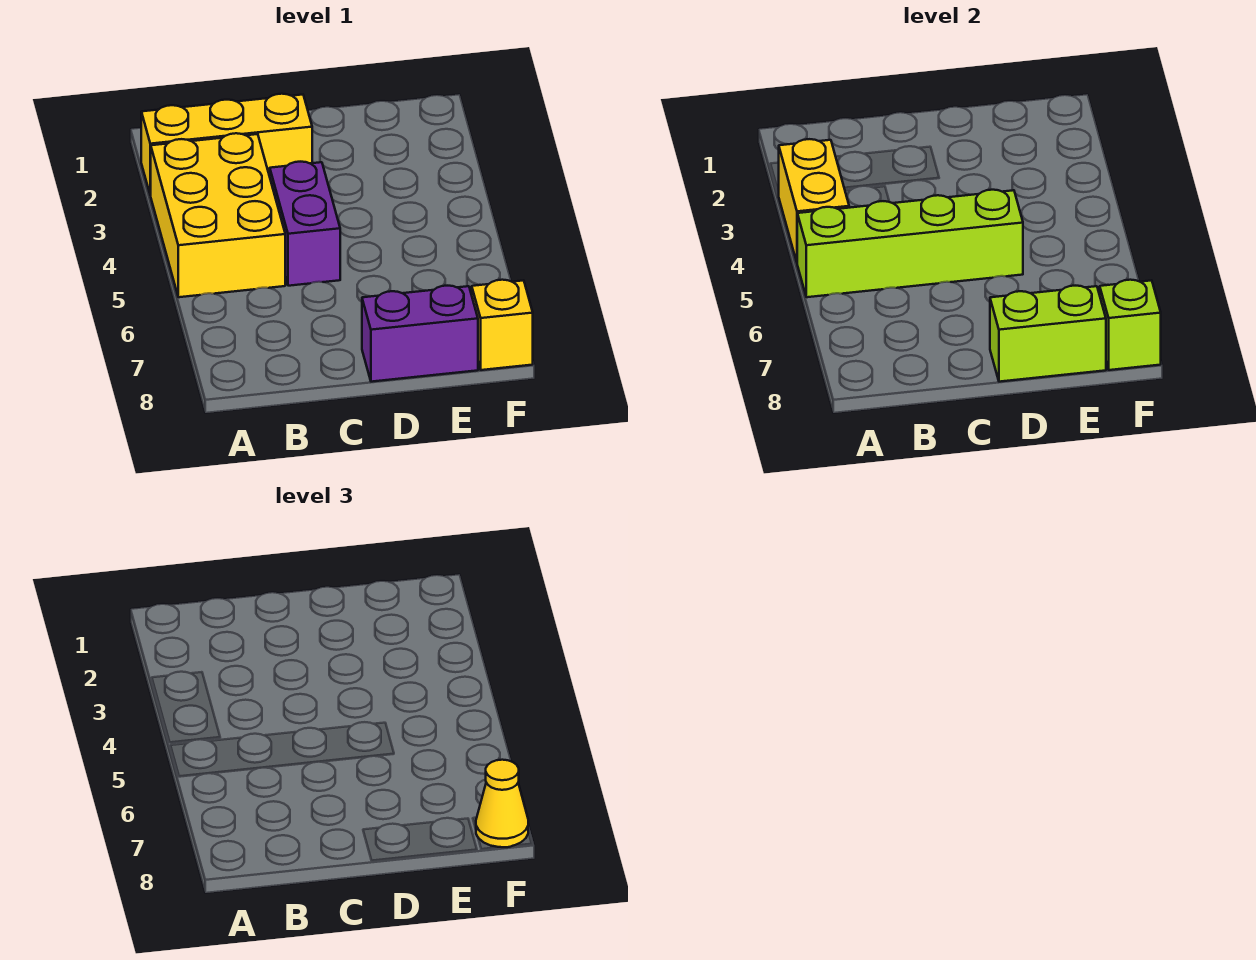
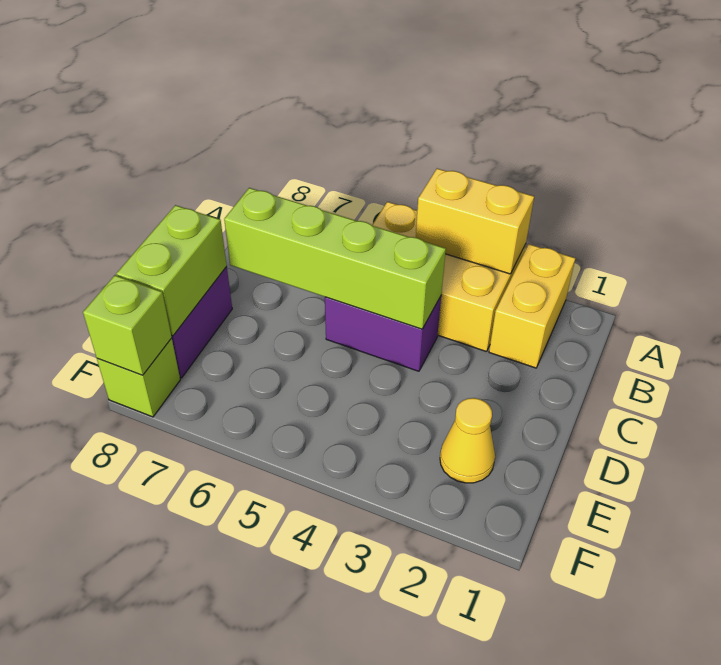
yellow brick A2:C2 level 1 -> yellow brick A2:B2 level 1
lime brick A5:D5 level 2 -> lime brick C4:C7 level 2
yellow brick F8 level 1 -> lime brick F8 level 1
yellow cone F8 level 3 -> yellow cone E2 level 1

